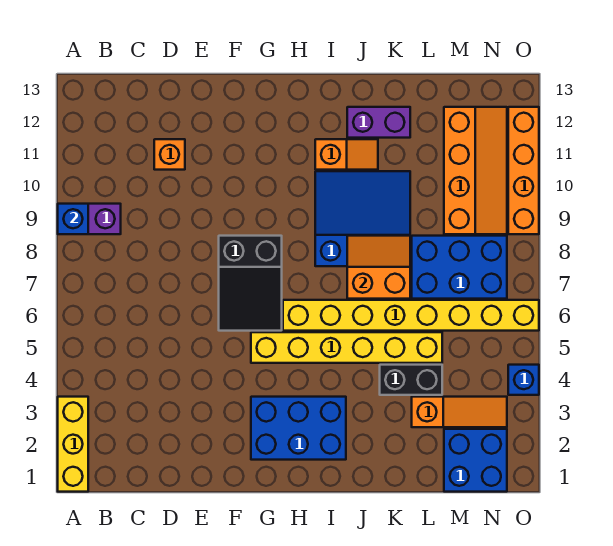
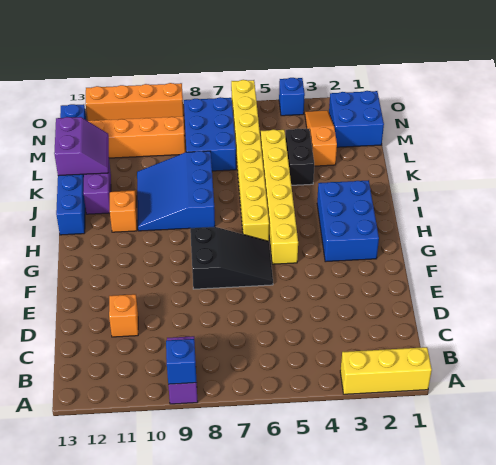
none -> blue brick I13:N13 level 1
orange slope J7:K8 level 2 top 7 -> none
none -> purple slope K12:L13 level 2 top 13

